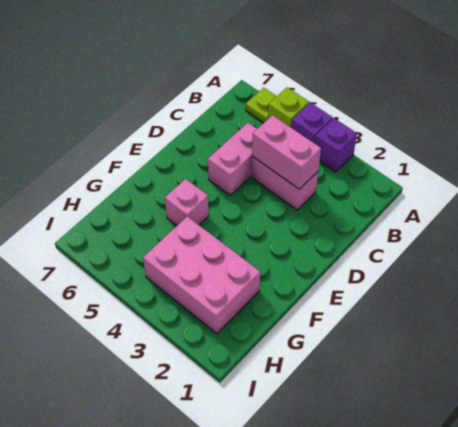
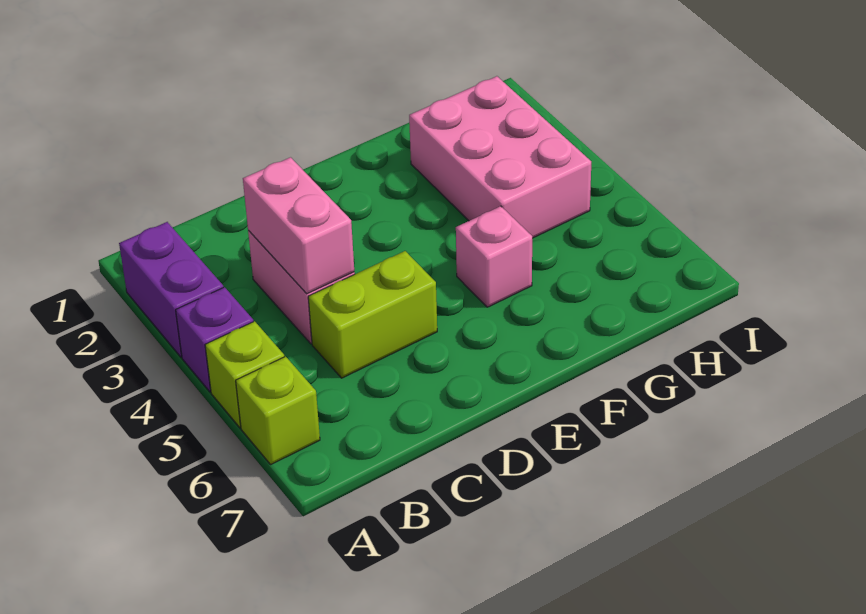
purple brick A3 level 1 -> purple brick A2:A3 level 1
lime plate A6 level 1 -> lime brick A6 level 1
pink brick C5:D5 level 1 -> lime brick C5:D5 level 1

